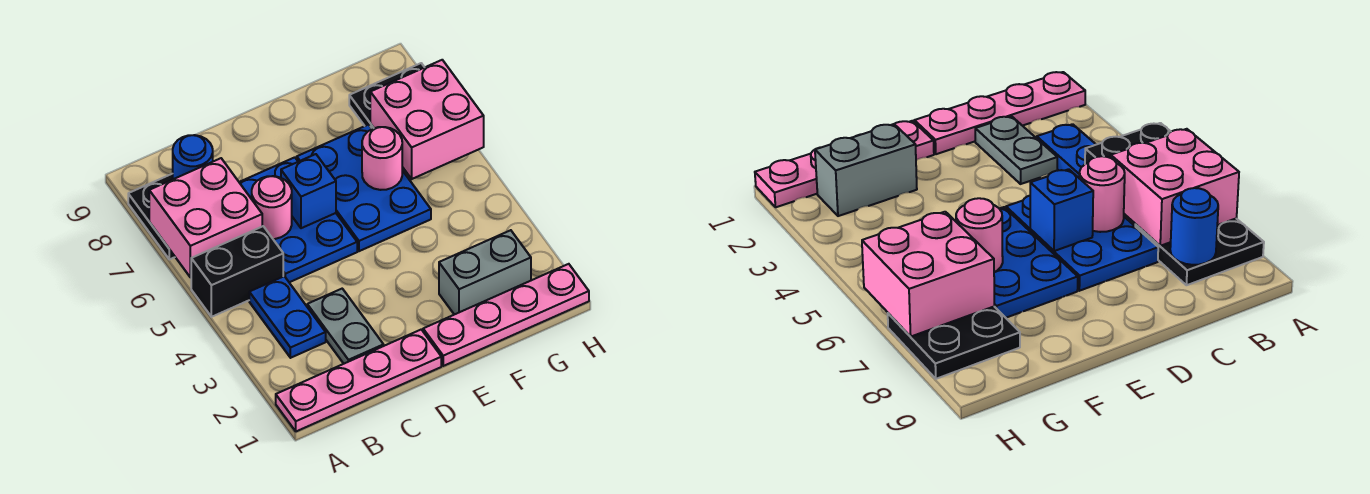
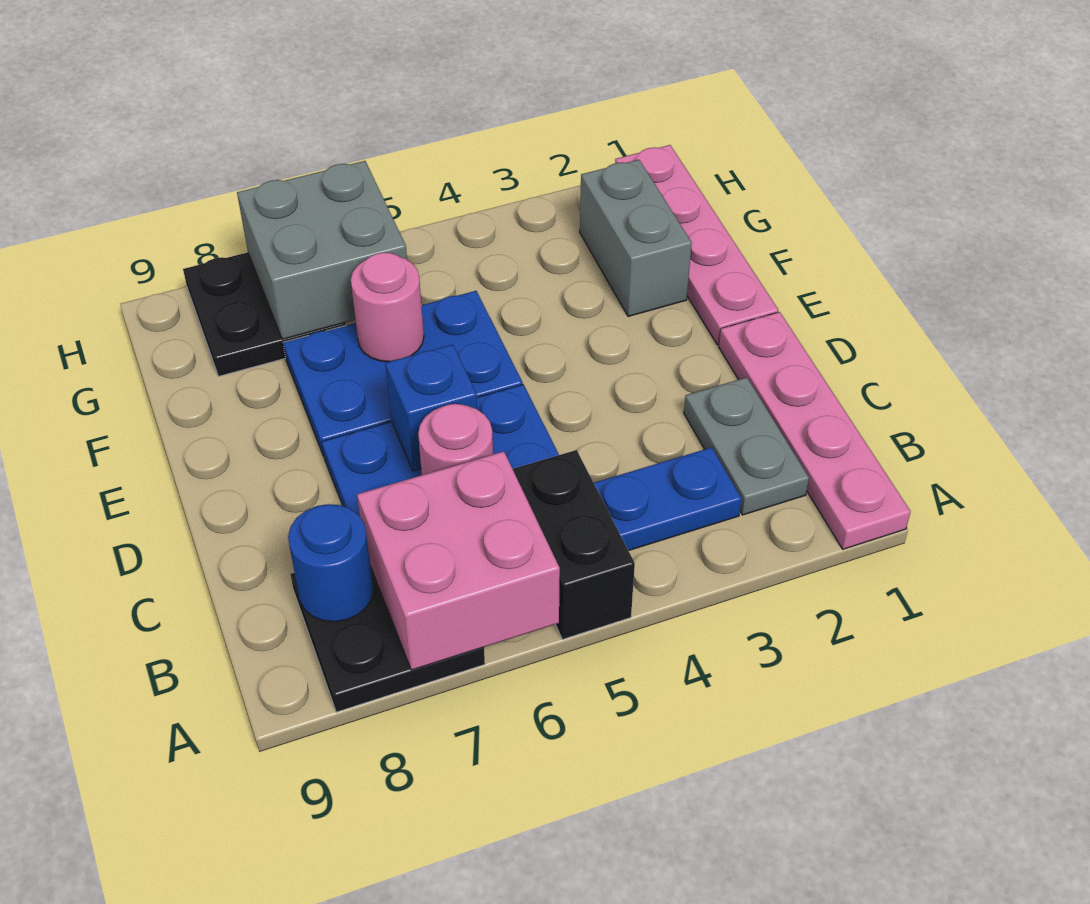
grey plate C2:C3 level 1 -> grey plate B2:C2 level 1
pink brick G6:H7 level 2 -> grey brick G6:H7 level 2

